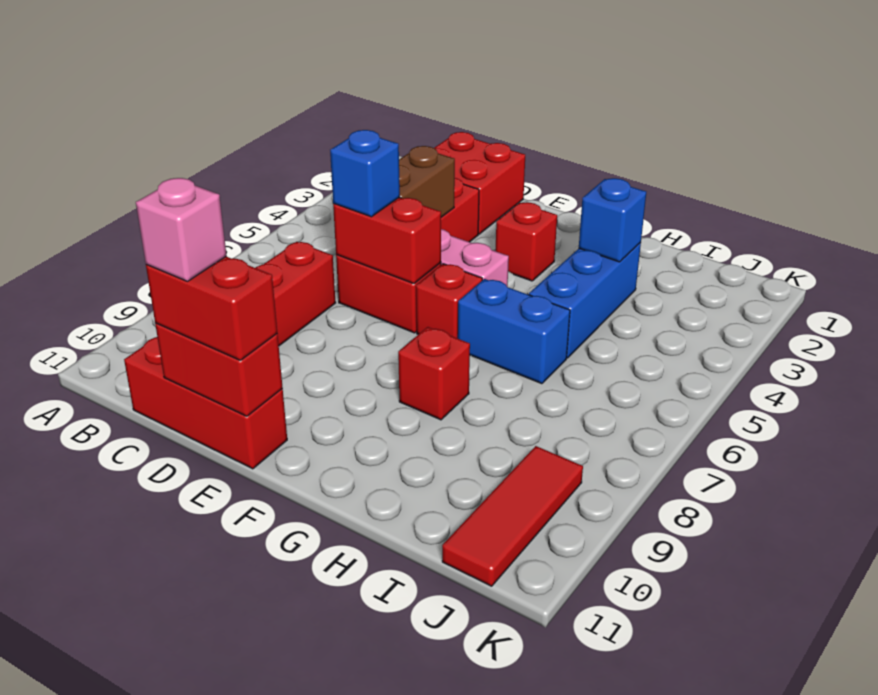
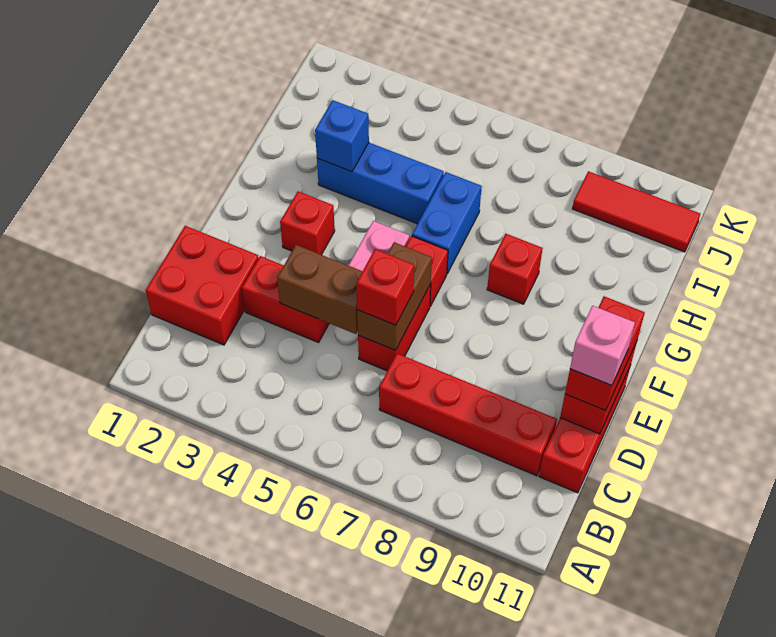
red brick D6:E6 level 2 -> brown brick D6:E6 level 2
blue brick D6 level 3 -> red brick D6 level 3

